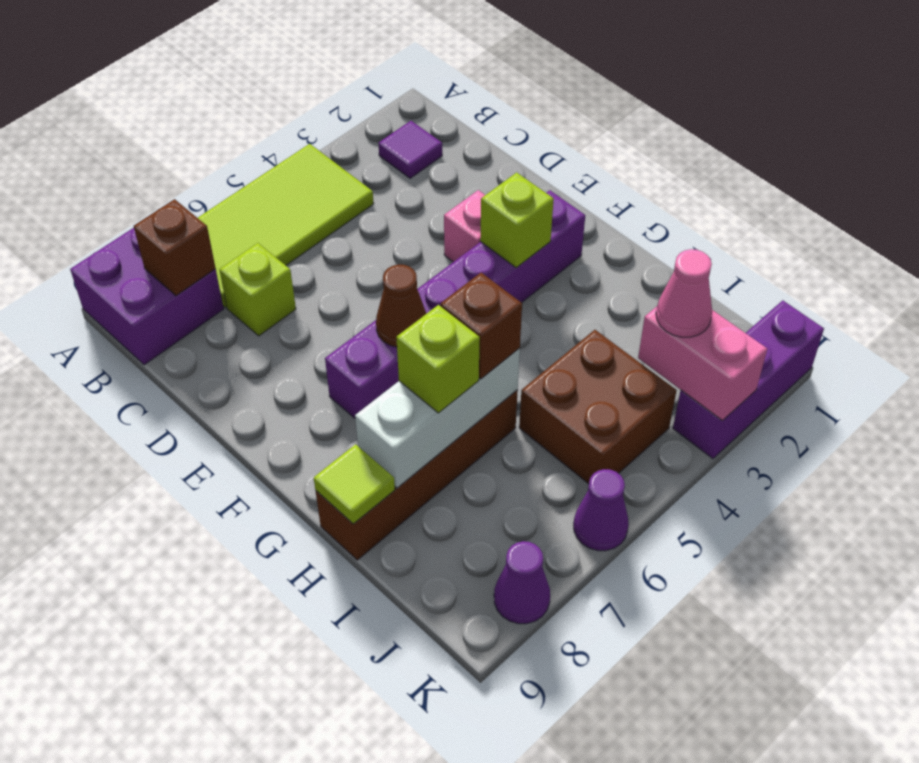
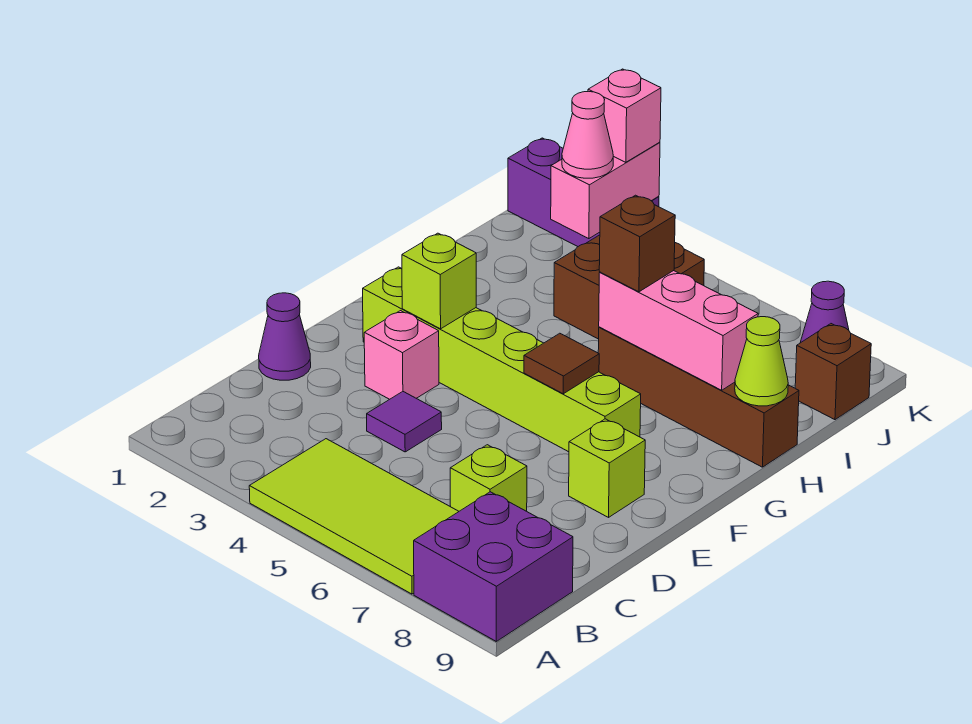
purple tile B2 level 1 -> purple tile D4 level 1
brown brick B8 level 2 -> brown brick J9 level 1
purple brick F2:F7 level 1 -> lime brick F2:F7 level 1
brown cone F6 level 2 -> brown tile F6 level 2
white brick H6:H8 level 2 -> pink brick H6:H8 level 2
lime brick H7 level 3 -> lime brick E8 level 1
lime tile H9 level 2 -> lime cone H9 level 2
none -> pink brick K3 level 3
purple cone K6 level 1 -> purple cone D1 level 1

